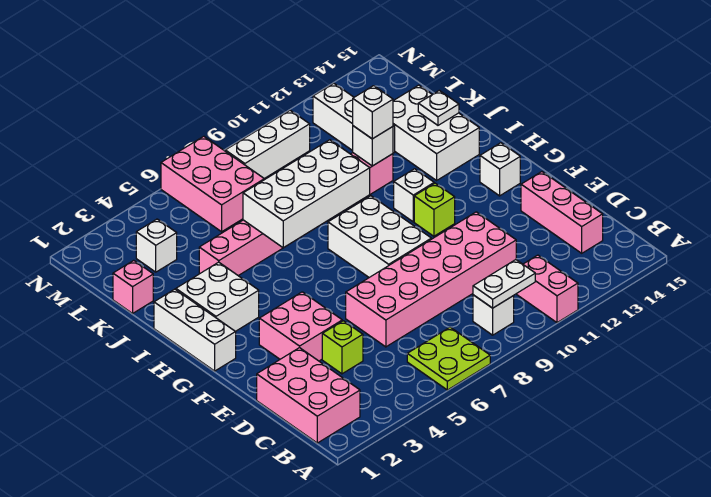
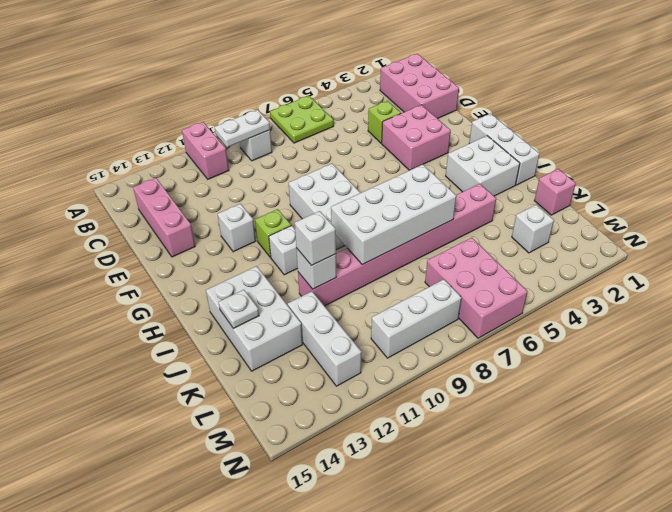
pink brick D6:E11 level 1 -> none
white brick G14 level 1 -> white brick F12 level 1

